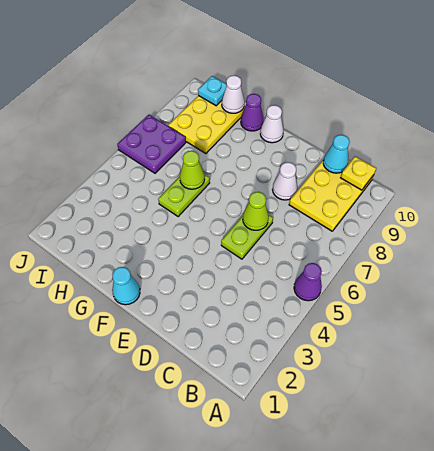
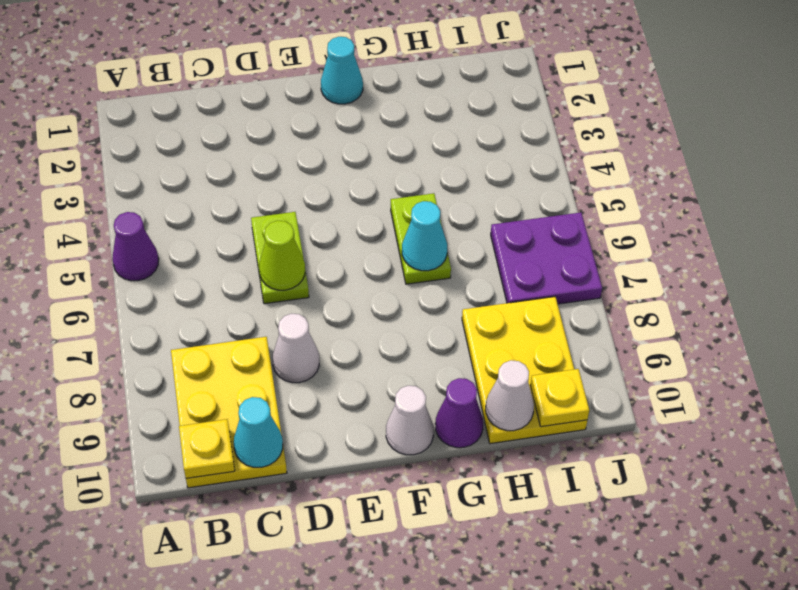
lime cone G6 level 2 -> cyan cone G6 level 2
cyan plate I10 level 2 -> yellow plate I10 level 2

